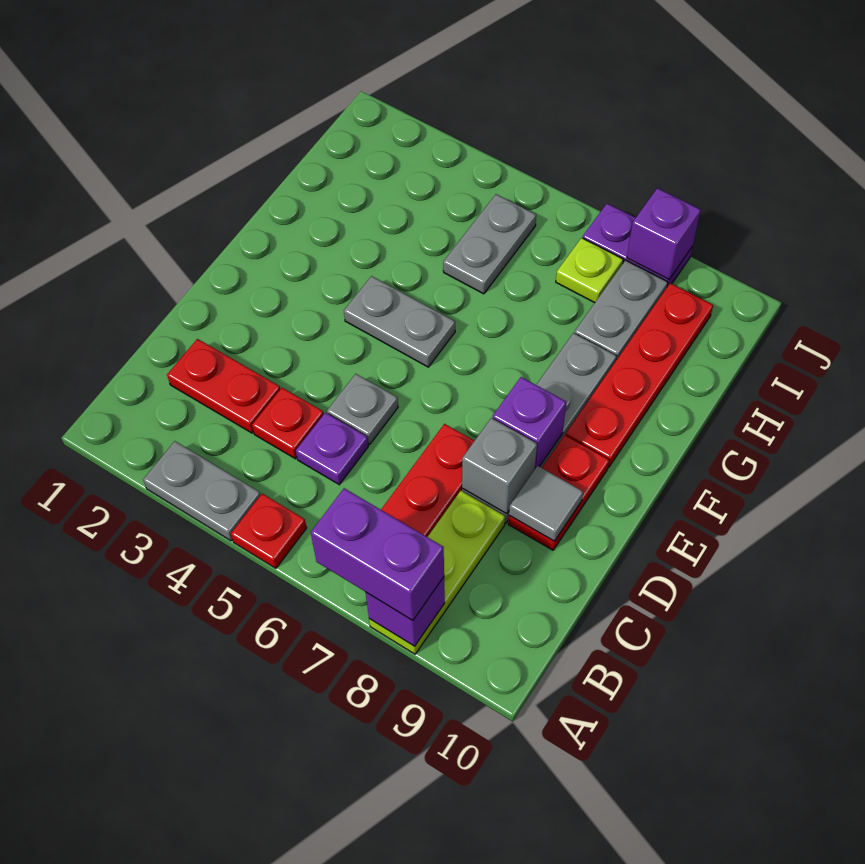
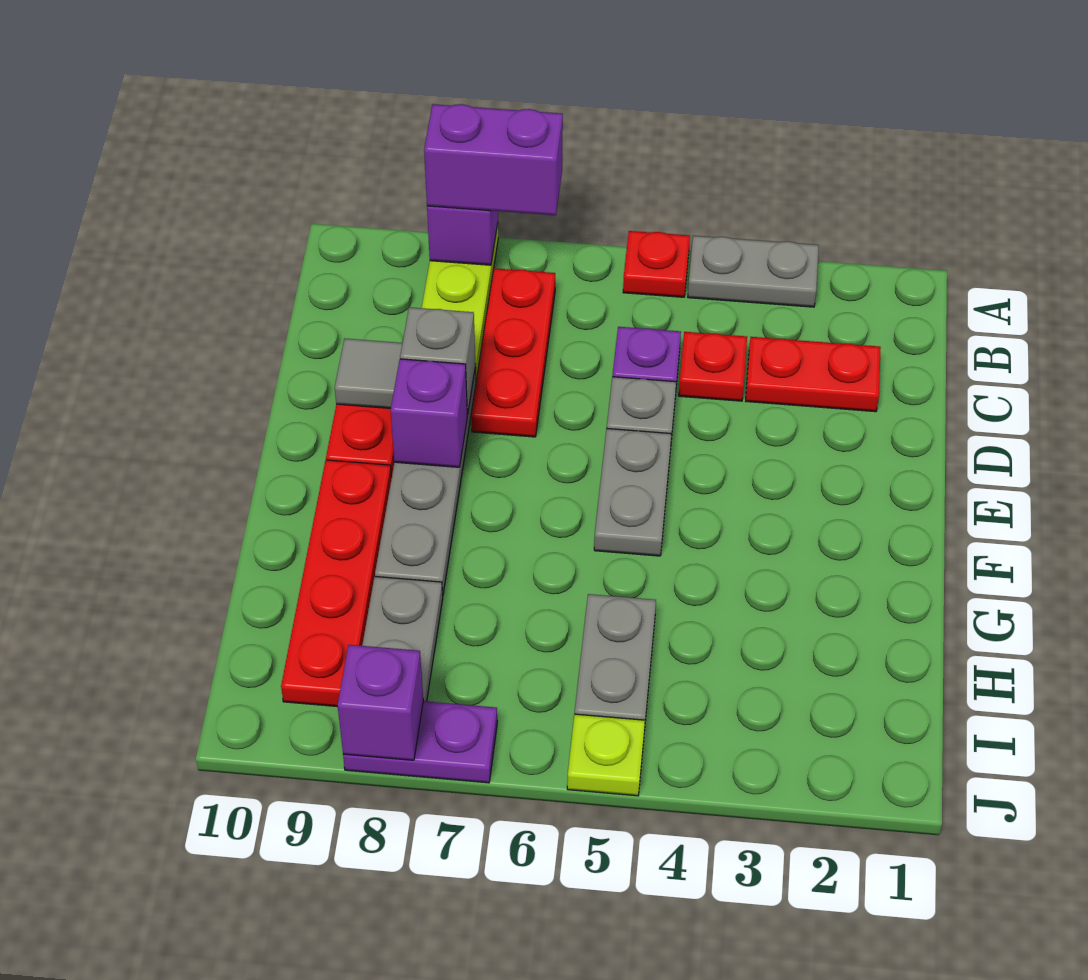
grey plate F4:F5 level 1 -> grey plate E5:F5 level 1
lime plate I7 level 1 -> lime plate J5 level 1

